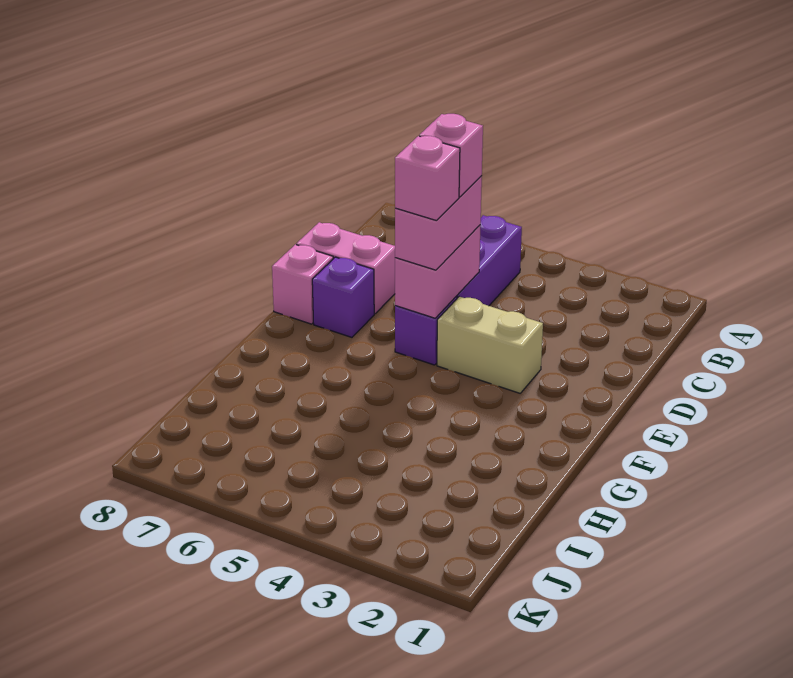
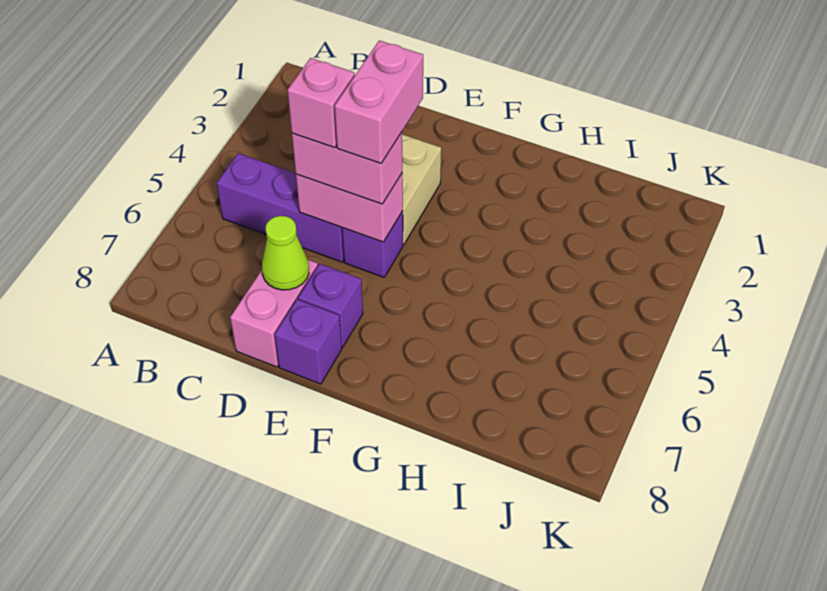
none -> lime cone D7 level 2
pink brick E5 level 4 -> pink brick E4:E5 level 4
pink brick E8 level 1 -> purple brick E8 level 1

